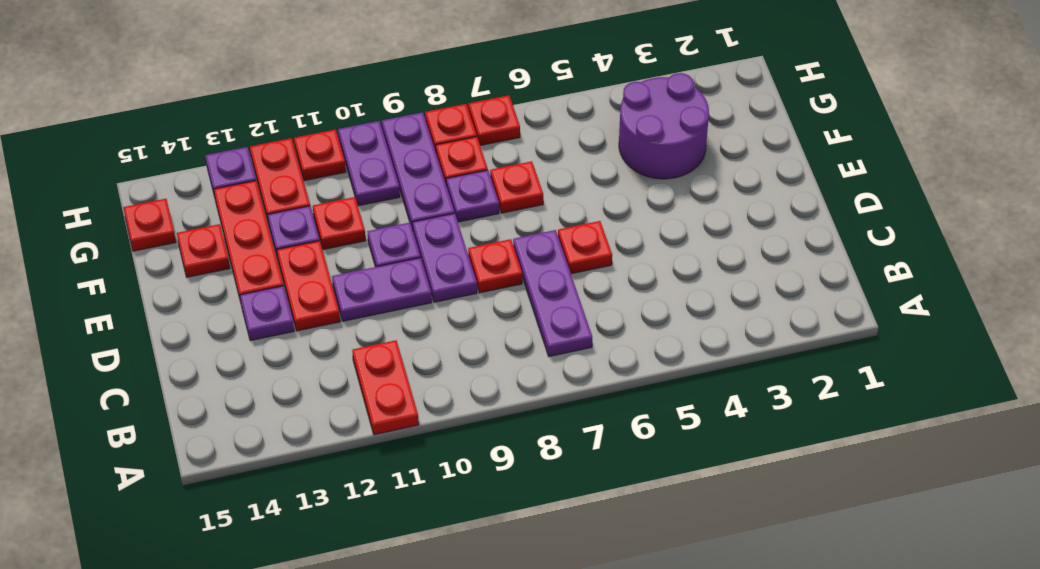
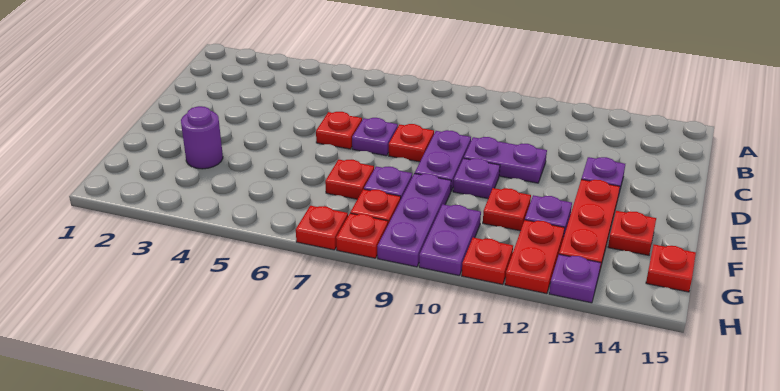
red plate A11:B11 level 1 -> none
purple plate B7:D7 level 1 -> purple plate D7 level 1
red plate D12:E12 level 1 -> none
purple round brick F3:G4 level 1 -> purple round brick F3 level 1

